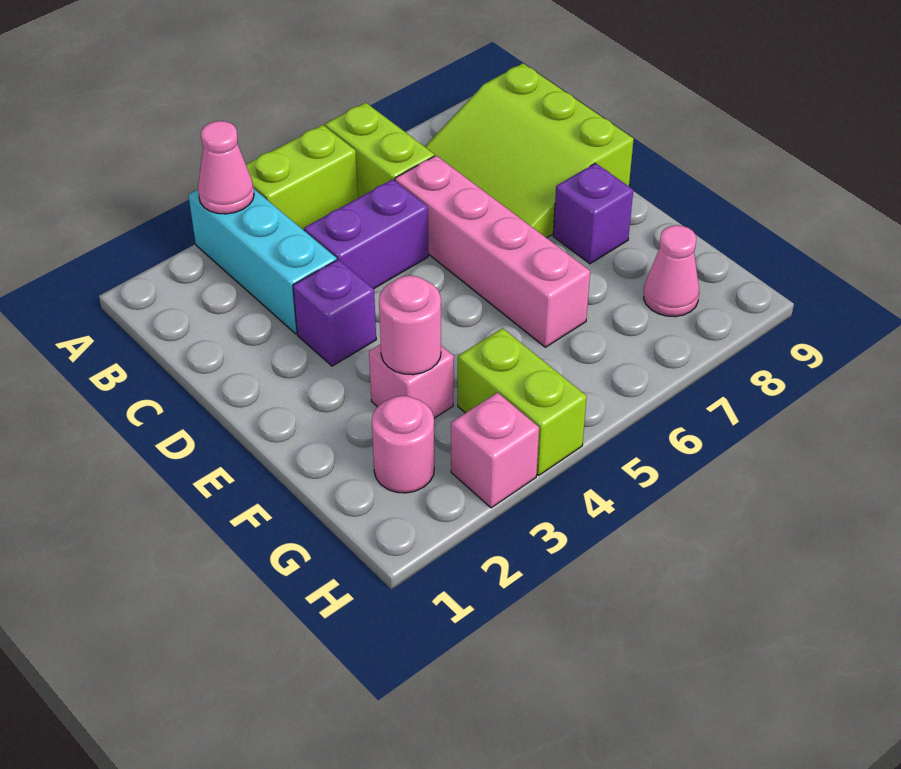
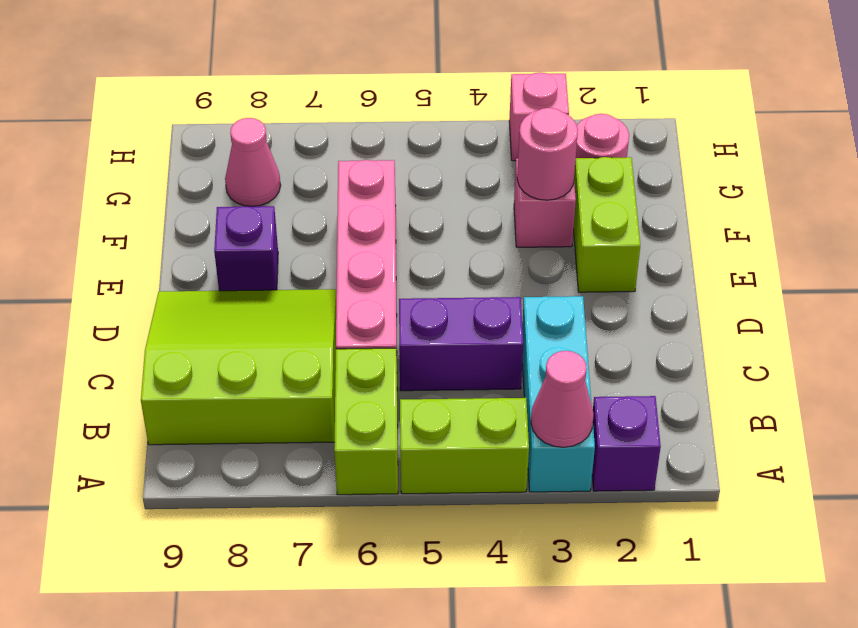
lime slope B7:D9 level 1 top 9 -> lime slope B7:D9 level 1 top B
purple brick D3 level 1 -> purple brick A2 level 1
lime brick G4:H4 level 1 -> lime brick E2:F2 level 1

